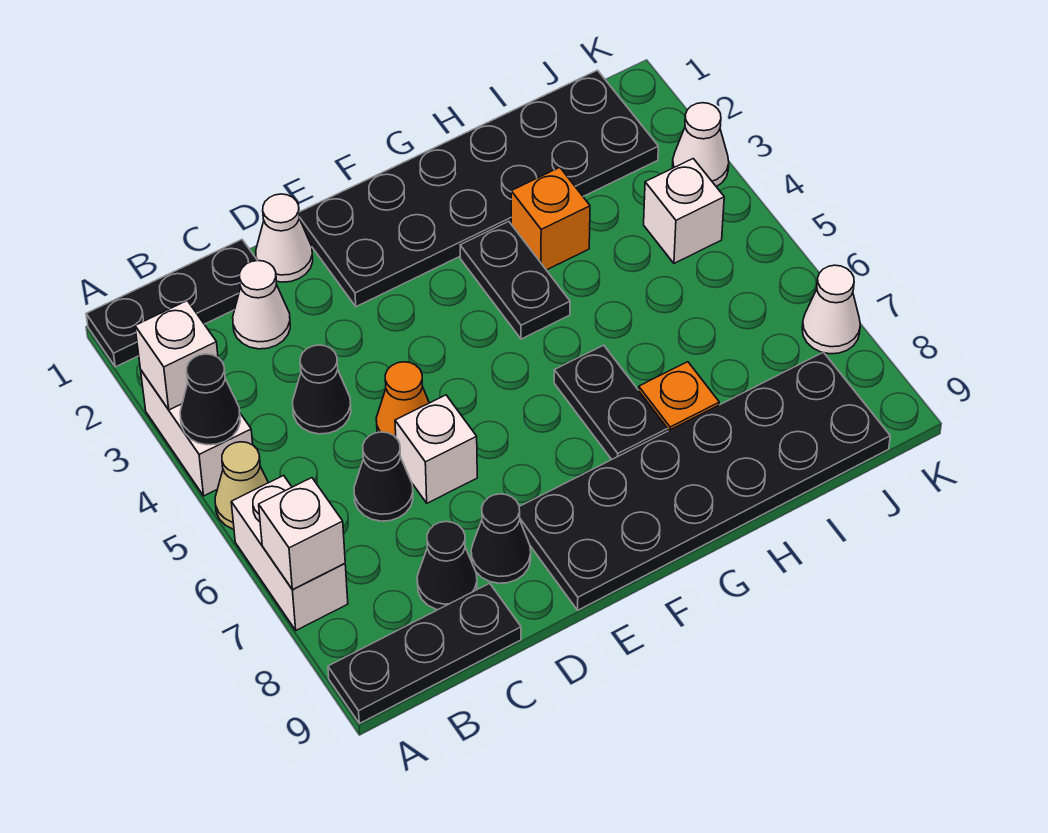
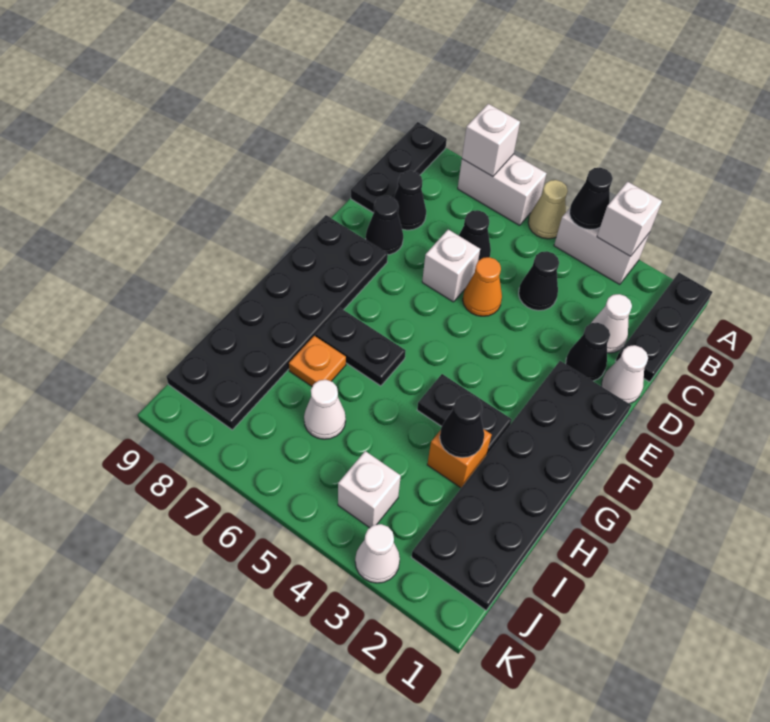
none -> black cone D2 level 1
none -> black cone H3 level 2
white cone K7 level 1 -> white cone I6 level 1

